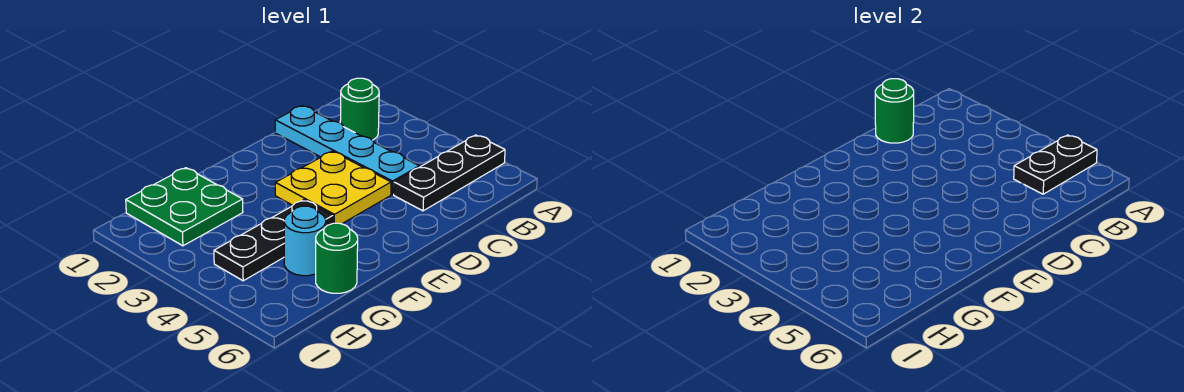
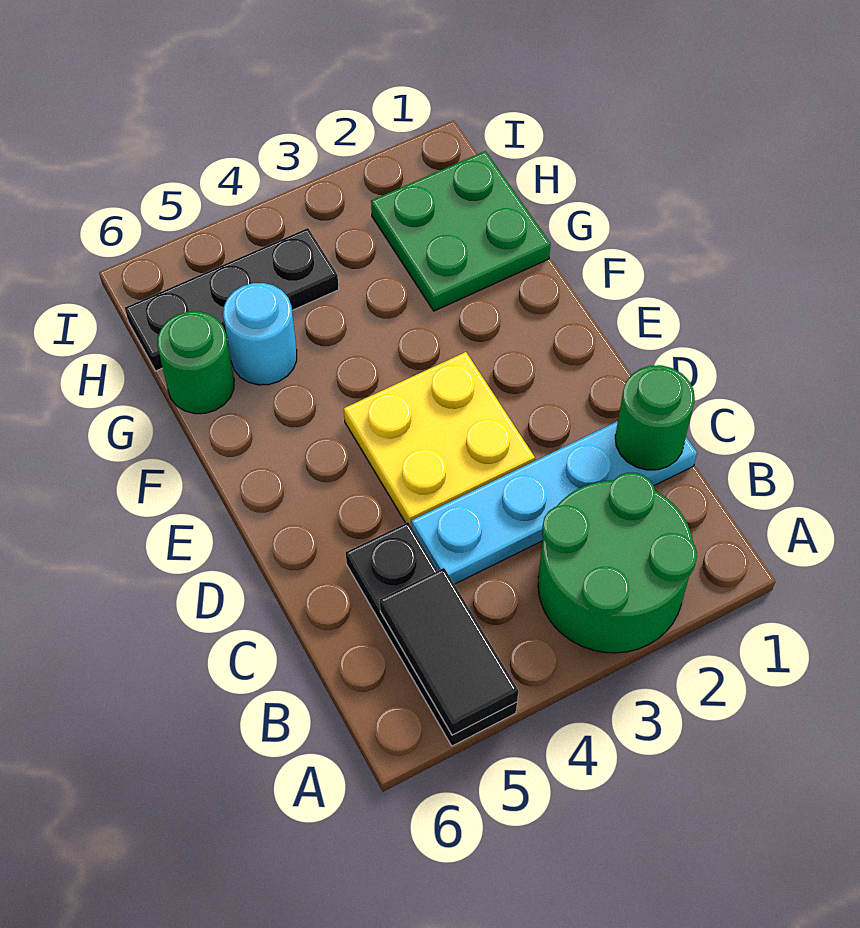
black plate A5:B5 level 2 -> black tile A5:B5 level 2
green round brick B2 level 1 -> green round brick A2:B3 level 1
black plate F4:H4 level 1 -> black plate H4:H6 level 1

